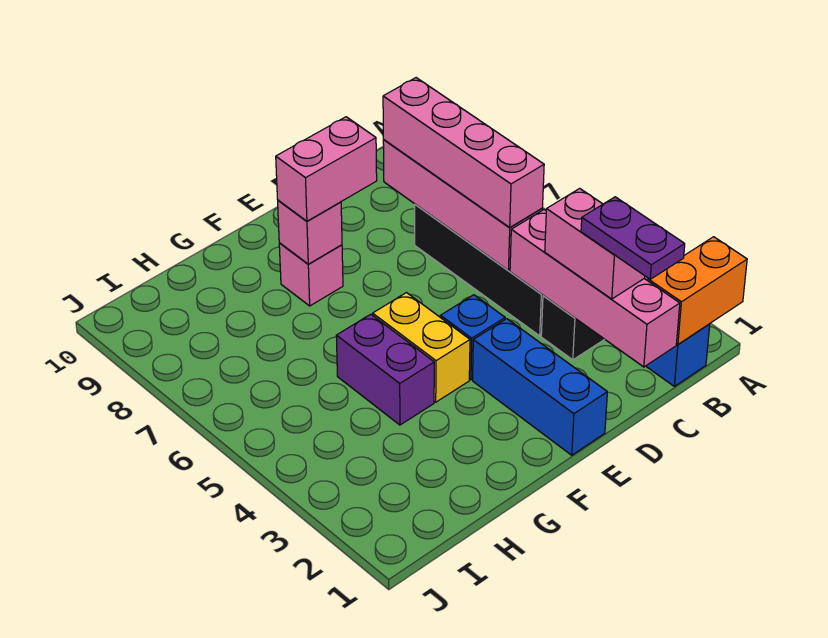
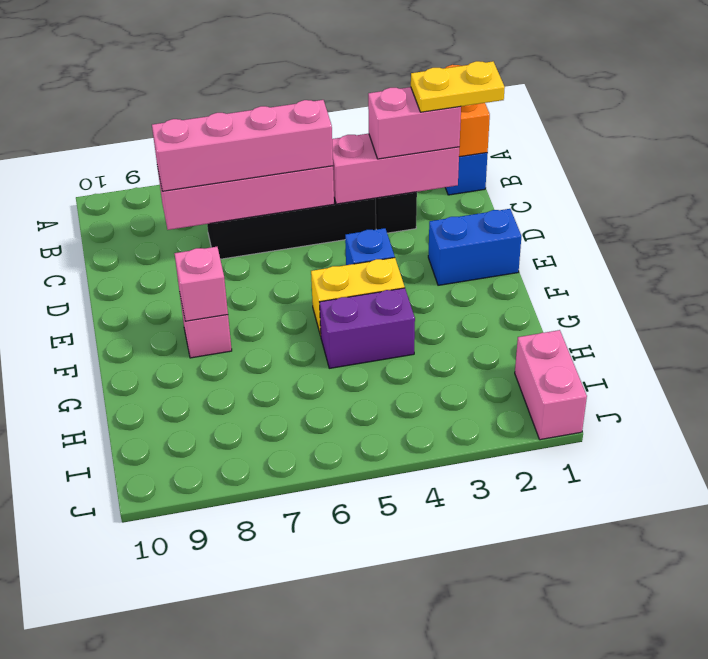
pink brick C1:C4 level 2 -> pink brick C2:C4 level 2
purple plate C1:C2 level 4 -> yellow plate C1:C2 level 4
blue brick E1:E3 level 1 -> blue brick E1:E2 level 1
pink brick E8:F8 level 3 -> pink brick I1:J1 level 1

